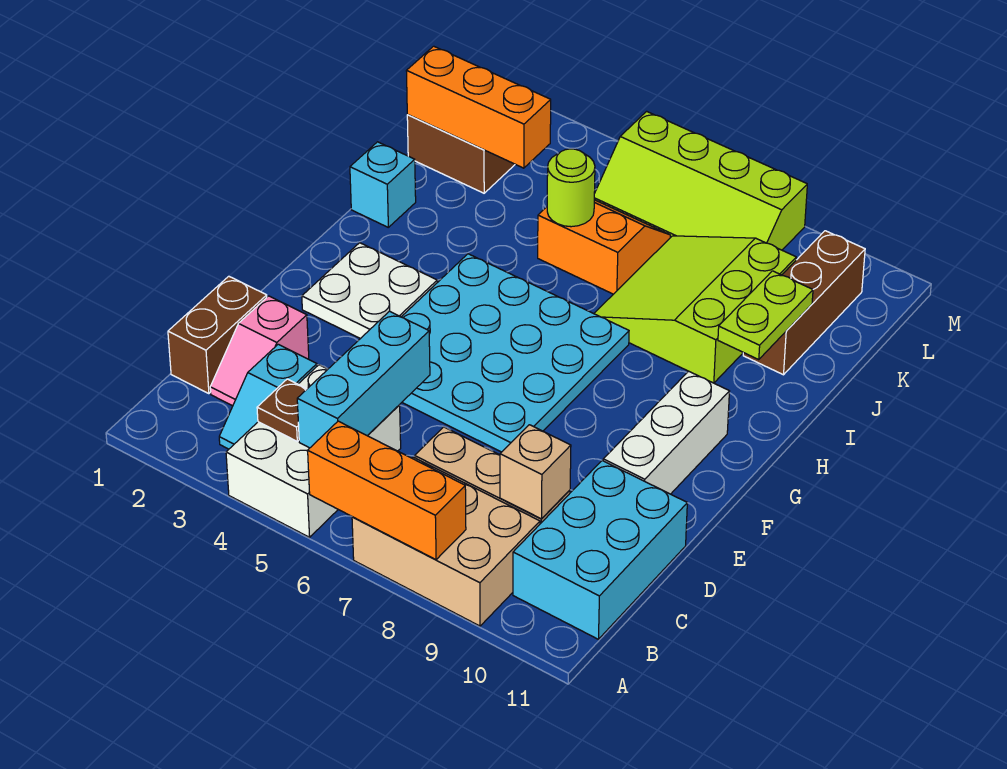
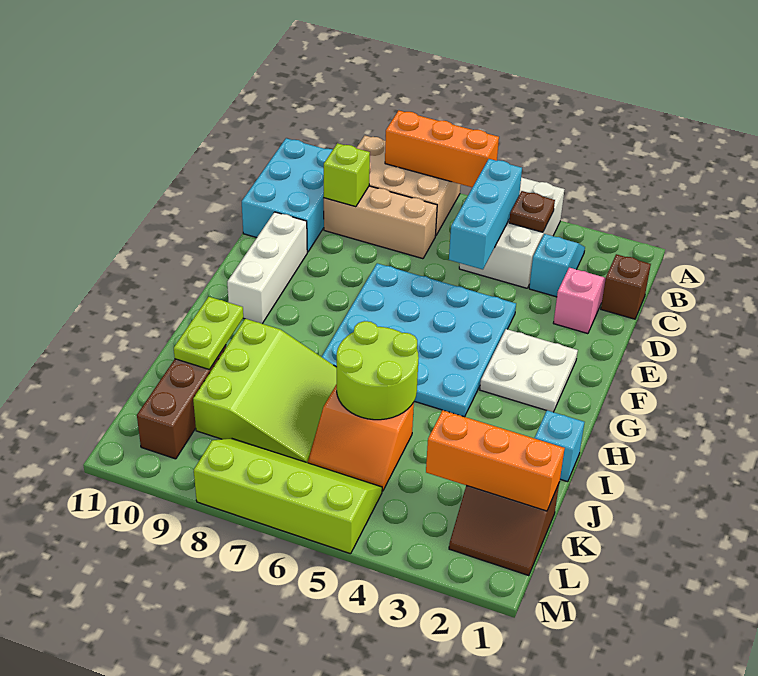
brown brick C1:D1 level 1 -> brown brick C1 level 1
tan brick C9 level 2 -> lime brick C9 level 2
lime round brick J5 level 2 -> lime round brick I5:J6 level 2

